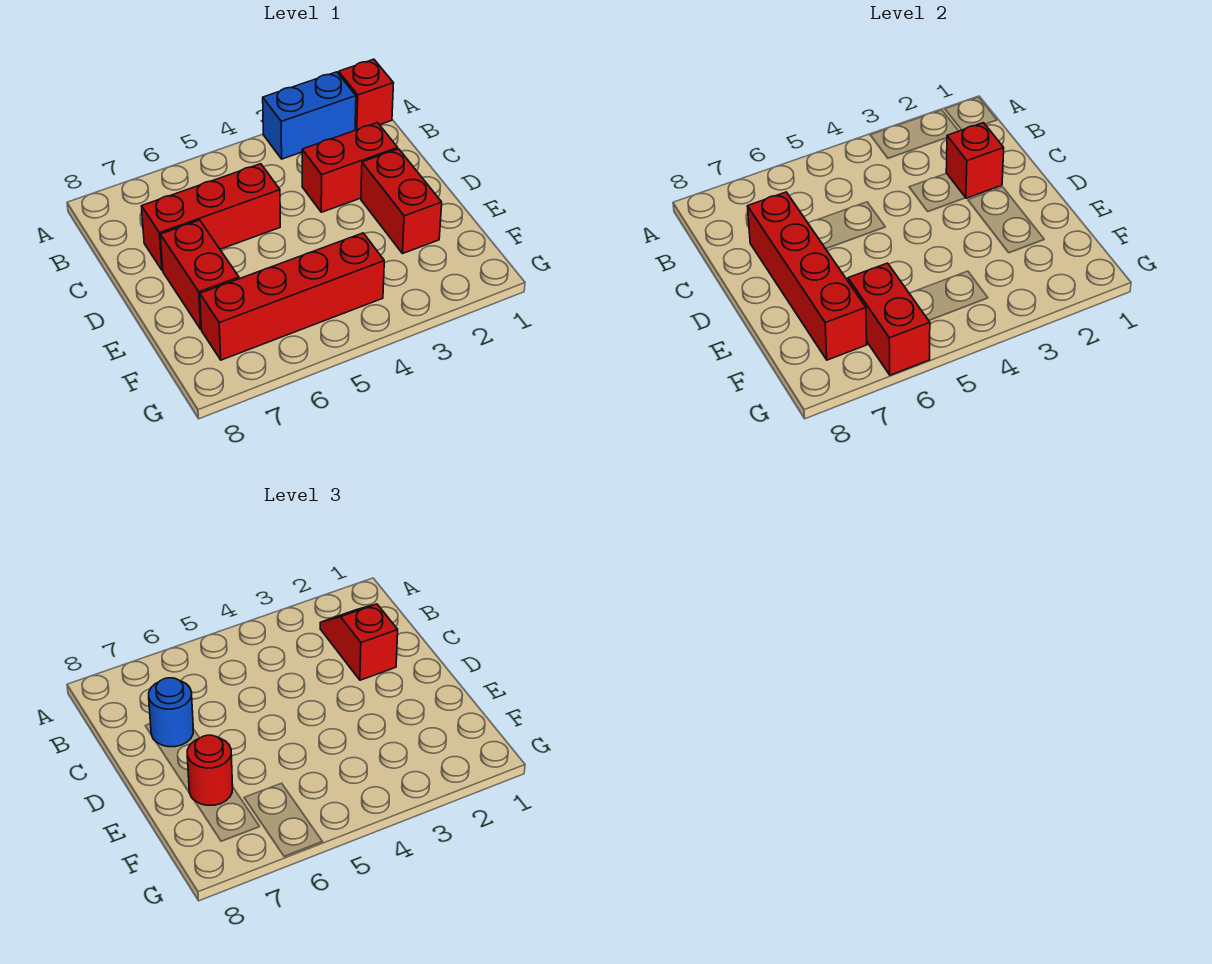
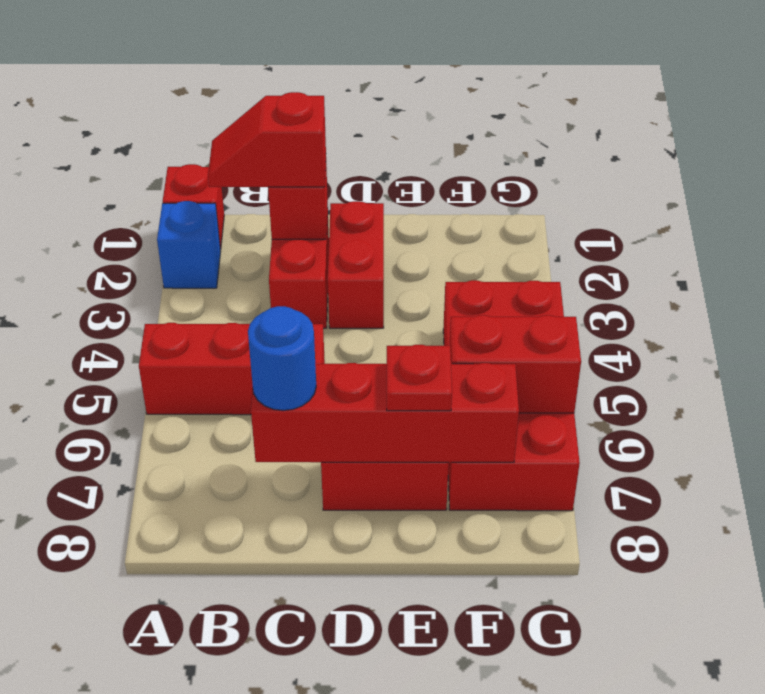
blue brick A2:A3 level 1 -> blue brick A2 level 1
red brick C5:C7 level 1 -> red brick A5:C5 level 1
red brick D2:E2 level 1 -> red brick D2:D3 level 1
red round brick E7 level 3 -> red plate E7 level 3
red brick F4:F7 level 1 -> red brick F4:G7 level 1

